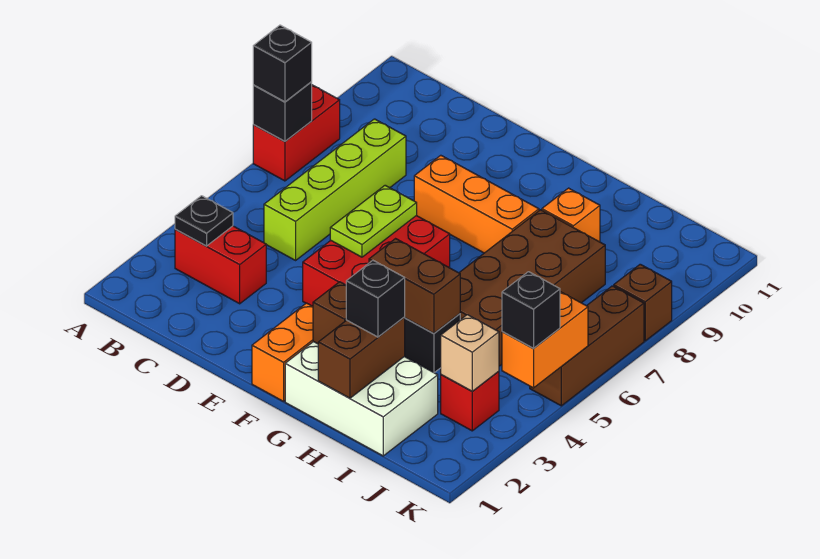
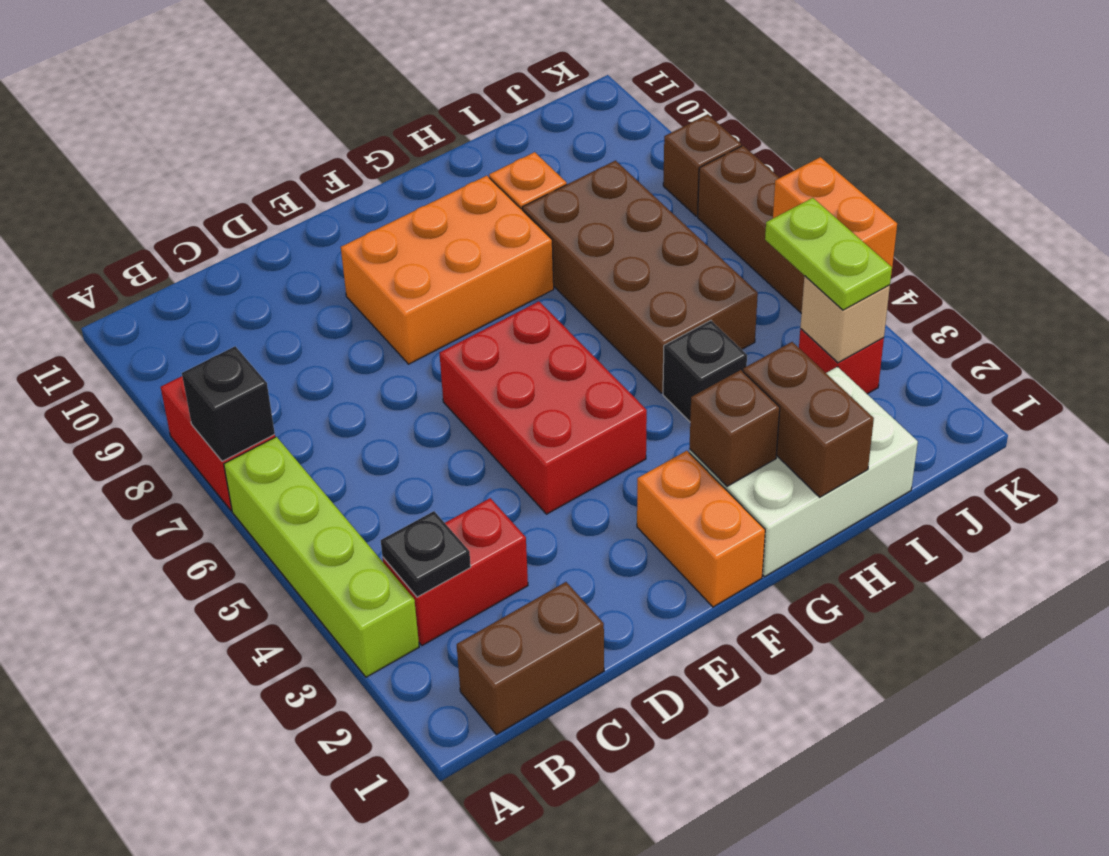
black brick A7 level 3 -> none
lime brick C5:C8 level 1 -> lime brick A3:A6 level 1
lime plate E5:E6 level 2 -> lime plate J3:J4 level 3
orange brick E8:G8 level 1 -> orange brick E8:G9 level 1
brown brick G4:H4 level 2 -> brown brick B1:C1 level 1
black brick H2 level 3 -> none
black brick K4 level 3 -> none

